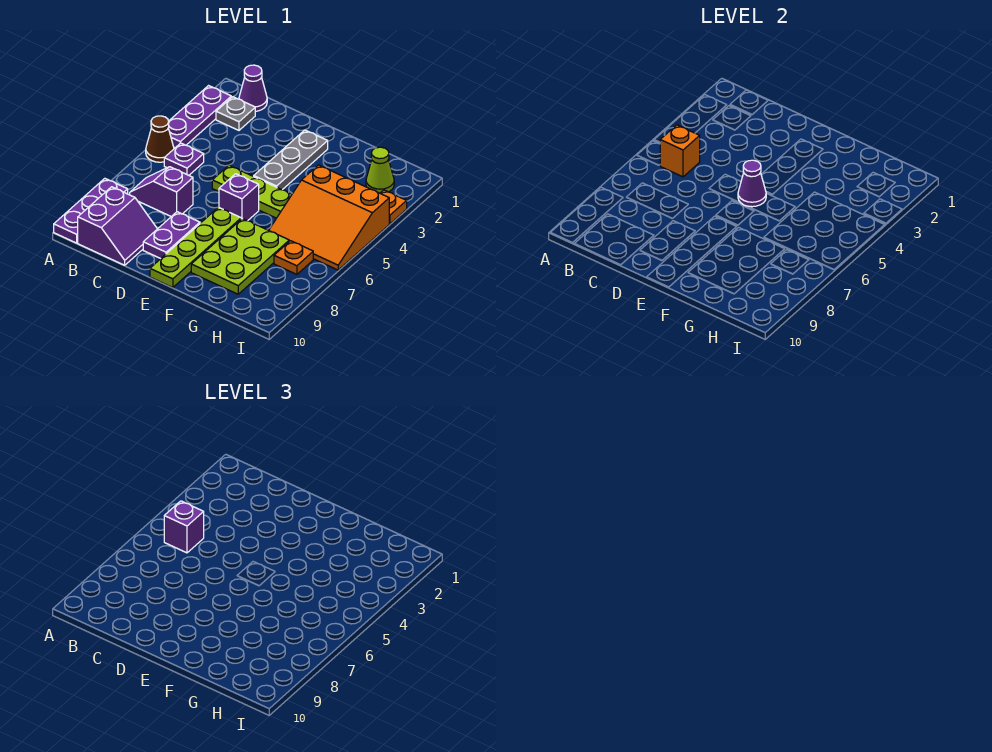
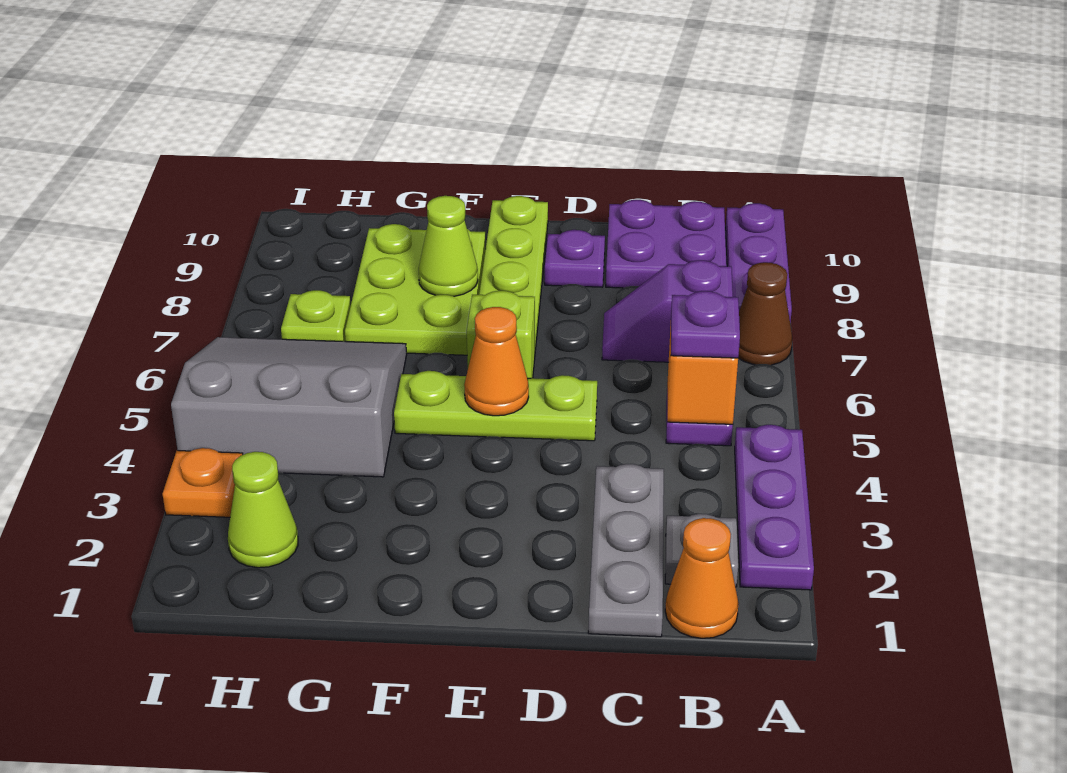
brown cone A5 level 1 -> brown cone A7 level 1
purple cone B1 level 1 -> orange cone B1 level 1
purple brick B5 level 3 -> purple plate B5 level 3
purple slope B7:C7 level 1 top C -> purple slope B7:C7 level 1 top B
purple slope B9:C10 level 1 top B -> purple plate B9:C10 level 1
purple plate D8:D9 level 1 -> purple plate D9 level 1
grey plate E2:E4 level 1 -> grey plate C1:C3 level 1
purple cone E5 level 2 -> orange cone E5 level 2
purple brick E6 level 1 -> lime brick E6 level 1
none -> lime cone F8 level 2
orange slope G4:I6 level 1 top 4 -> grey slope G4:I6 level 1 top 4
orange plate H7 level 1 -> lime plate H7 level 1

